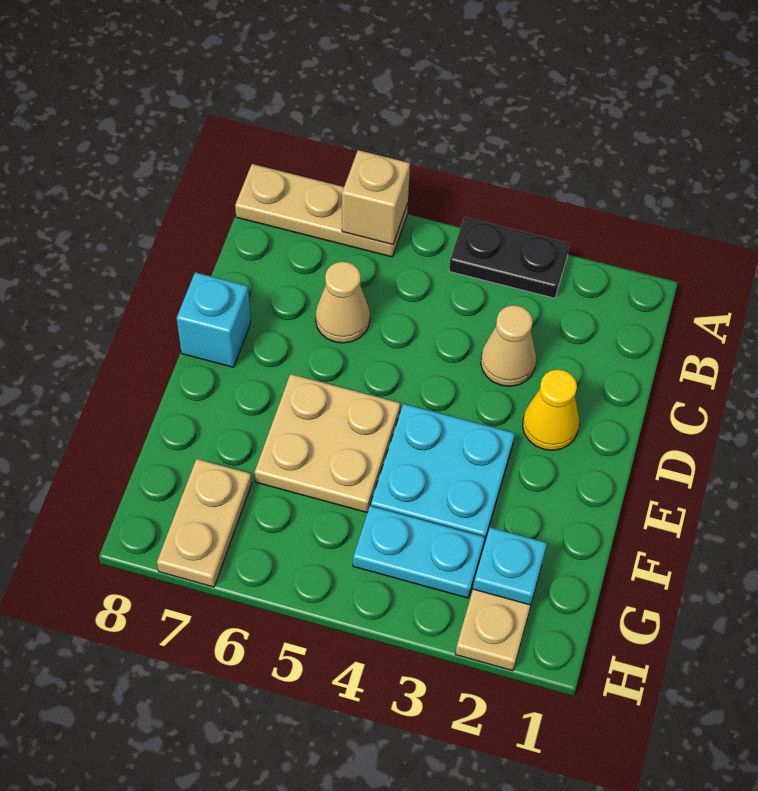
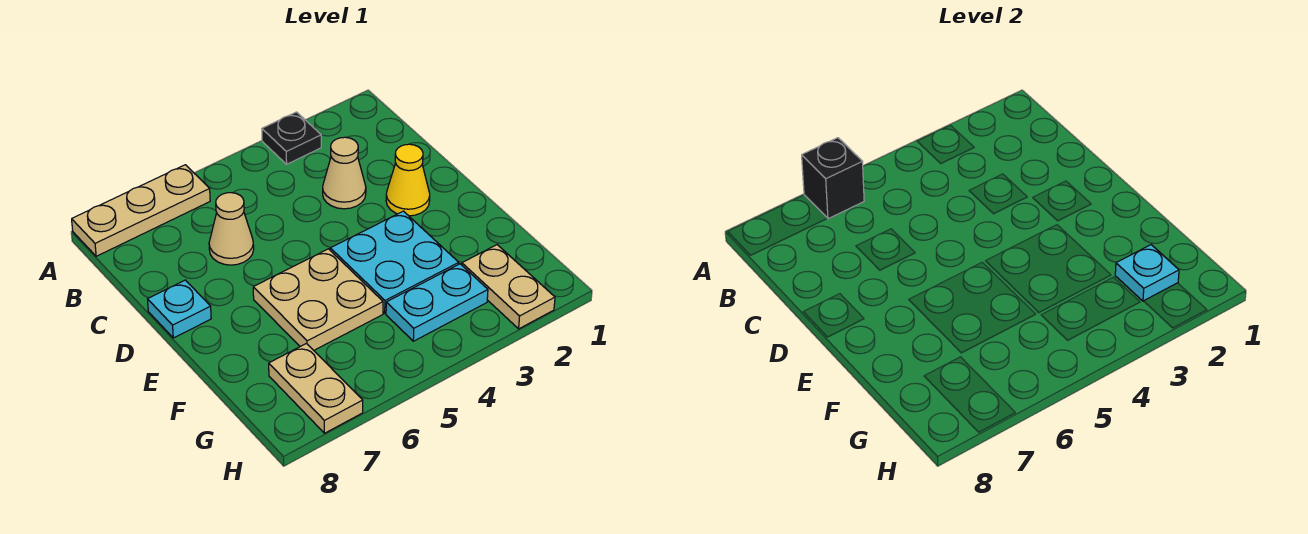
black plate A3:A4 level 1 -> black plate A3 level 1
tan brick A6 level 2 -> black brick A6 level 2
cyan brick D8 level 1 -> cyan plate D8 level 1

